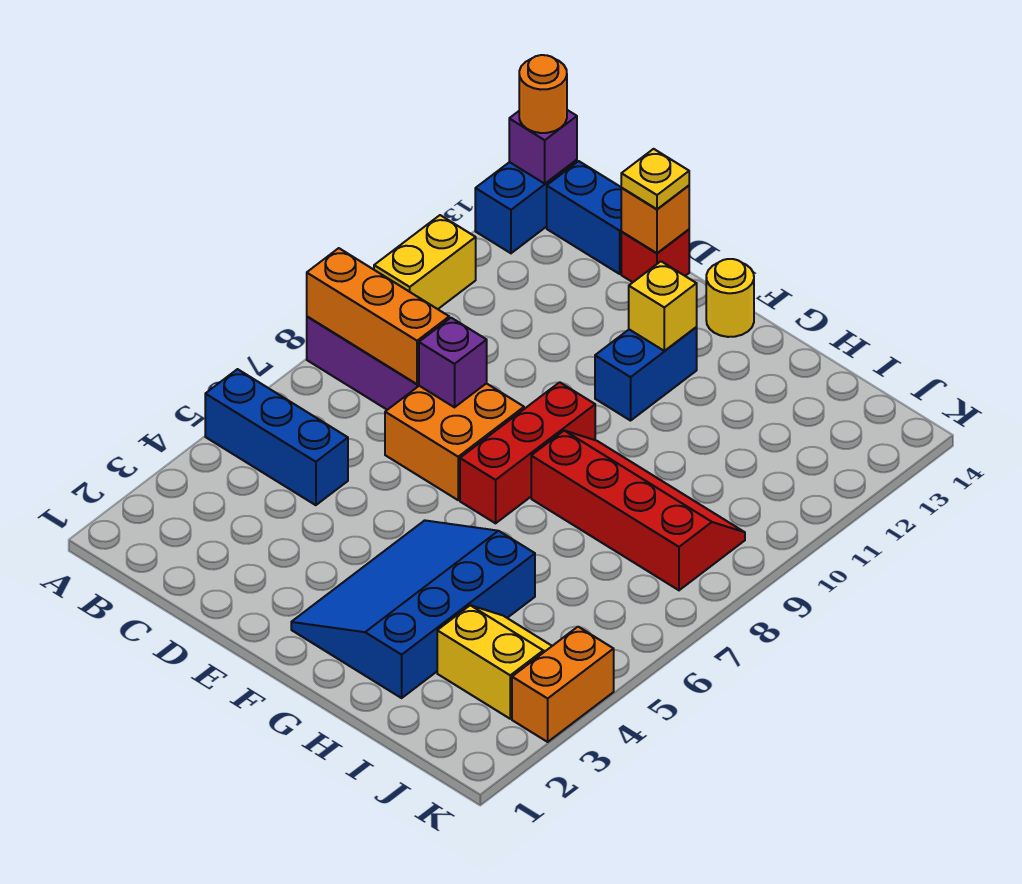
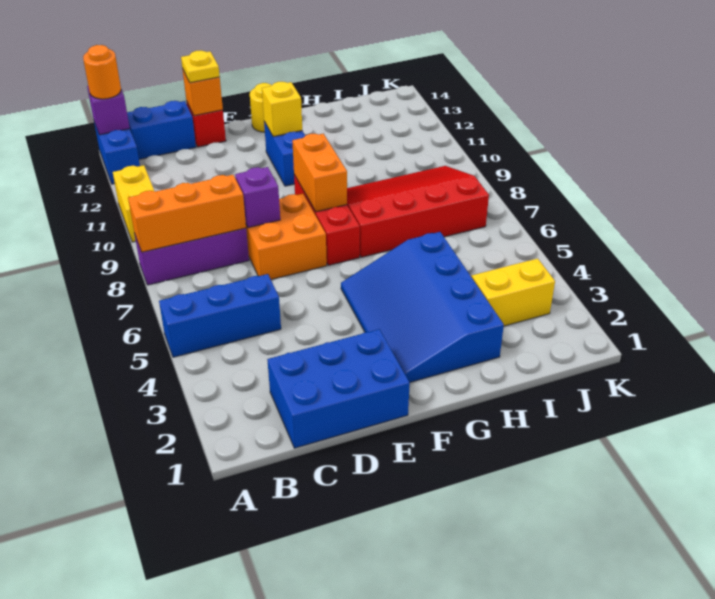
none -> blue brick C1:E2 level 1
red slope G8:J9 level 1 top 8 -> red slope G7:J9 level 1 top 7
orange brick K3:K4 level 1 -> orange brick F8:F9 level 2

